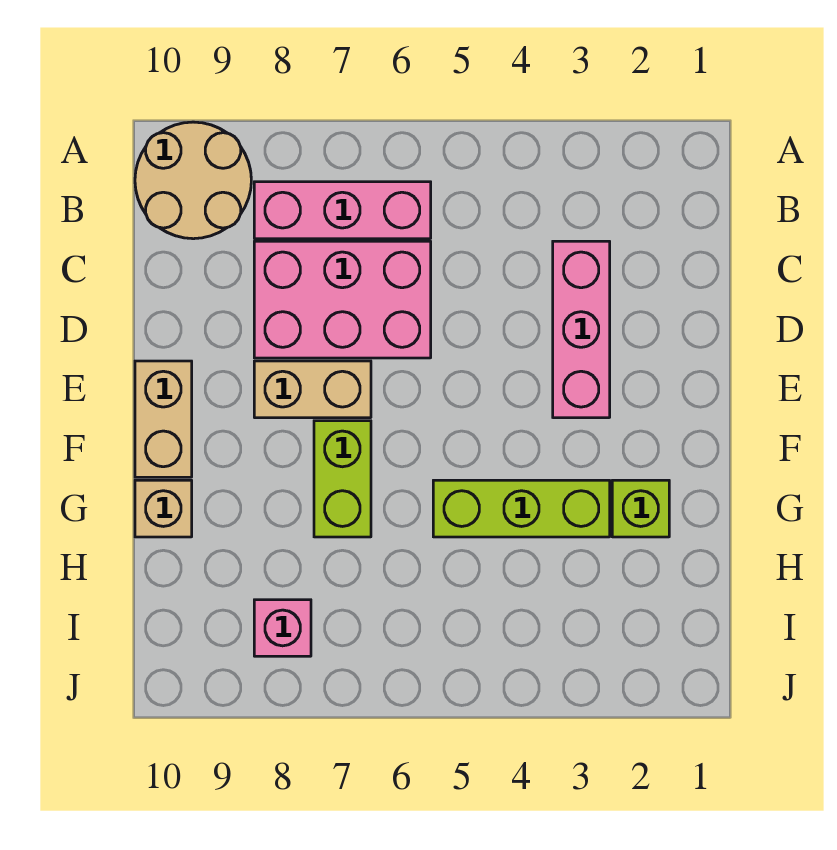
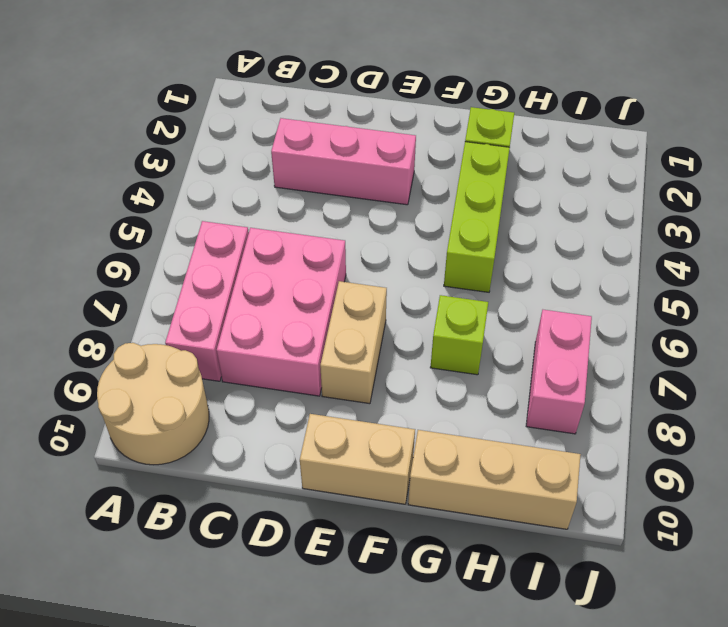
lime brick F7:G7 level 1 -> lime brick G7 level 1
tan brick G10 level 1 -> tan brick G10:I10 level 1
pink brick I8 level 1 -> pink brick I7:I8 level 1

